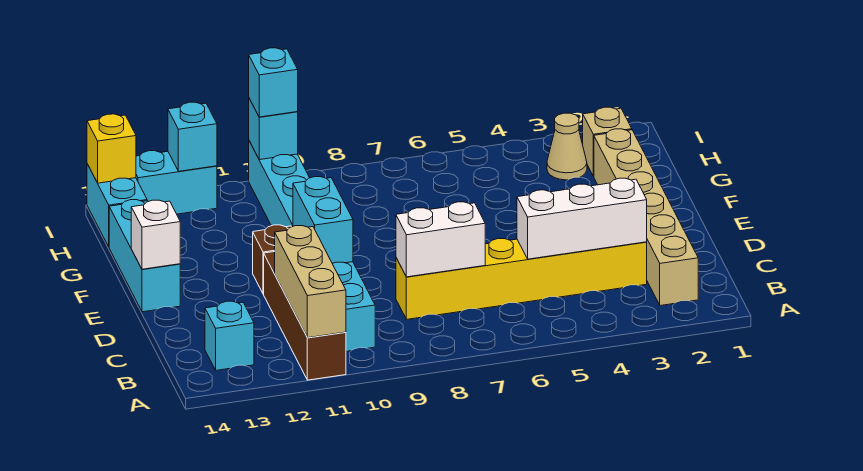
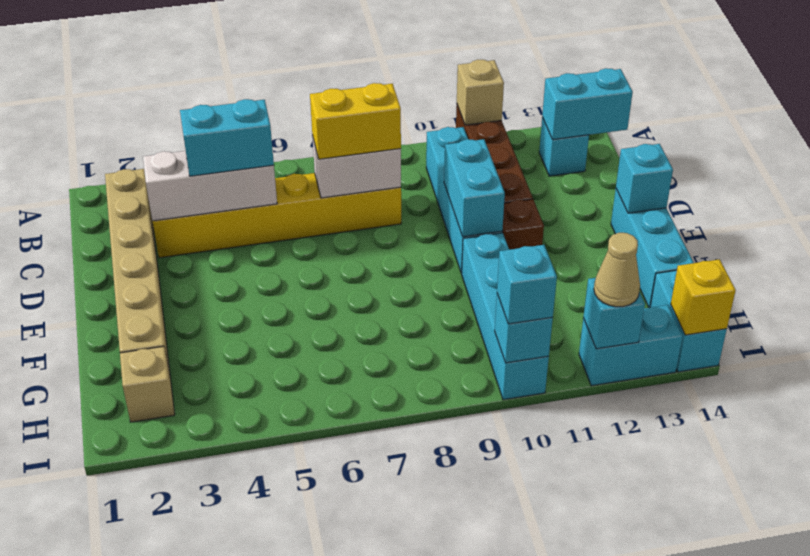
tan brick A11:C11 level 2 -> tan brick A11 level 2
none -> cyan brick B13:B14 level 2
none -> cyan brick C4:C5 level 3
none -> yellow brick C7:C8 level 3
white brick E14 level 2 -> cyan brick E14 level 2
tan cone H3 level 1 -> tan cone I12 level 3

